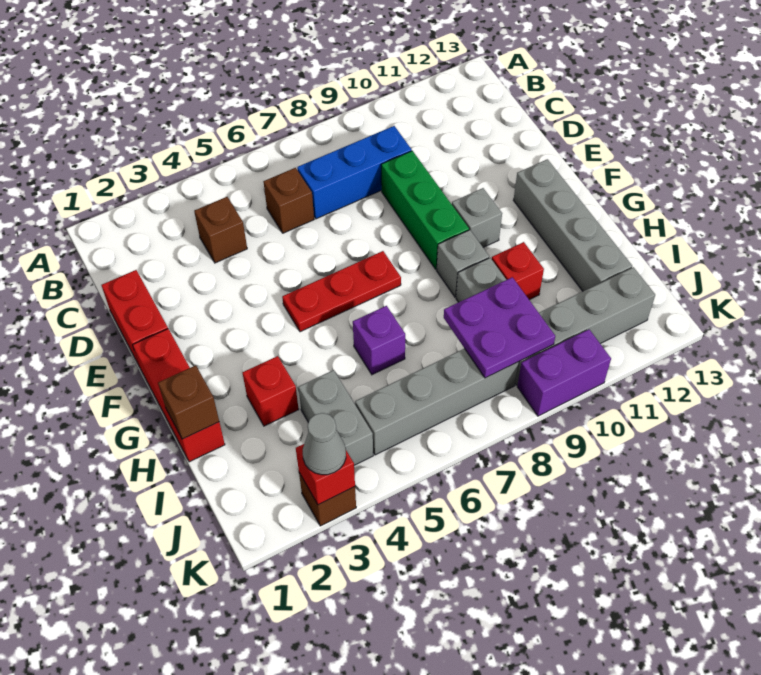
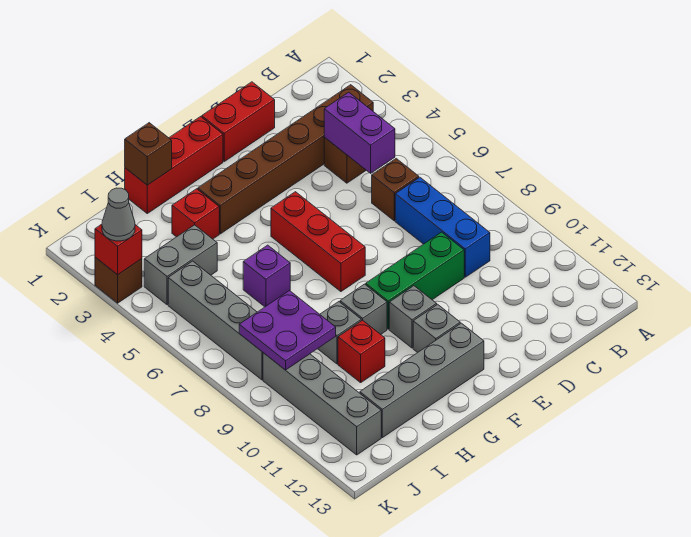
none -> brown brick B3:G3 level 1
red plate F5:F7 level 1 -> red brick F5:F7 level 1
none -> grey brick F11 level 1
purple brick K9:K10 level 1 -> purple brick C4:C5 level 2

